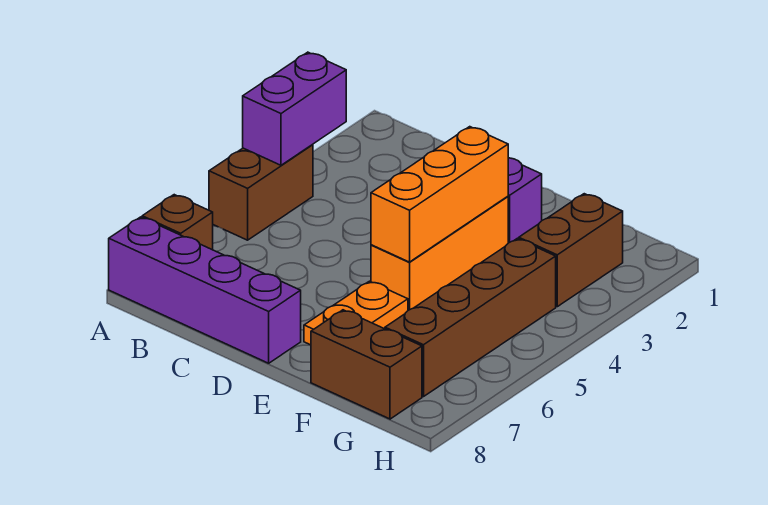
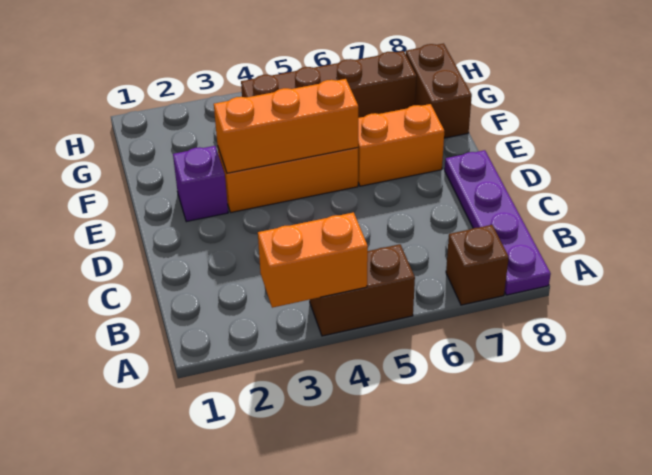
purple brick A3:A4 level 2 -> orange brick A3:A4 level 2
purple brick A8:D8 level 1 -> purple plate A8:D8 level 1
orange plate E6:E7 level 1 -> orange brick E6:E7 level 1
brown brick G2:G3 level 1 -> none

